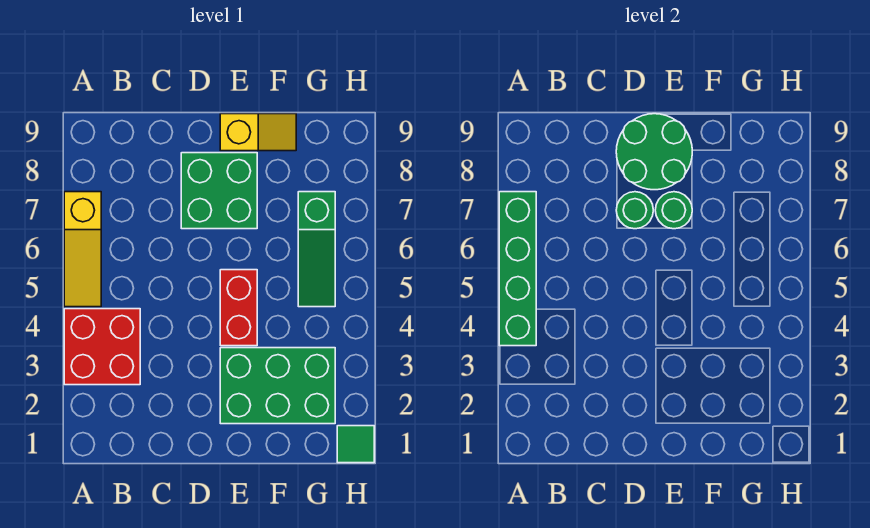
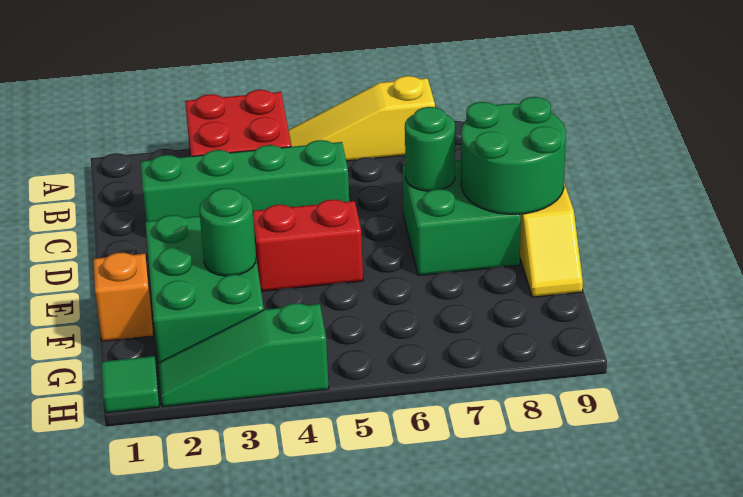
green brick A4:A7 level 2 -> green brick C2:C5 level 1
green round brick E7 level 2 -> green round brick F3 level 2
none -> orange brick F1 level 1
green slope G5:G7 level 1 top 7 -> green slope H2:H4 level 1 top 4

